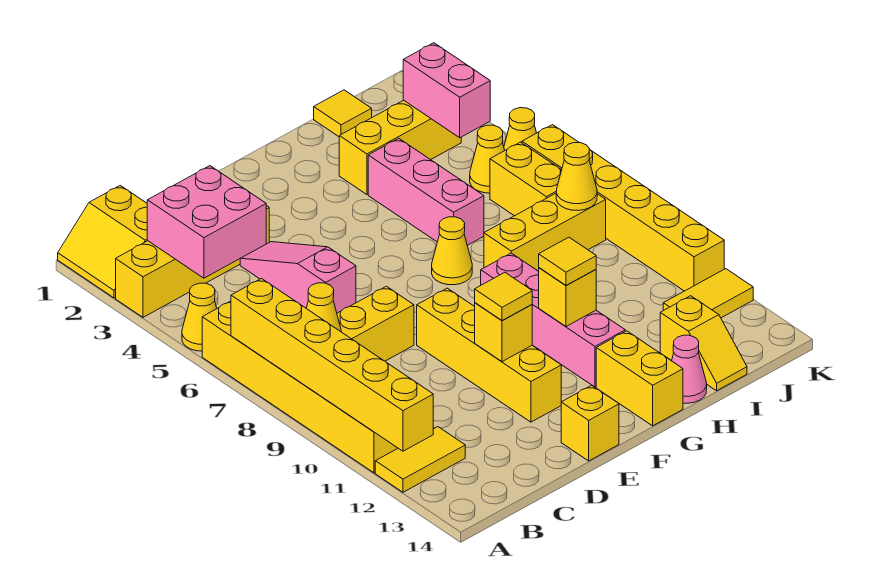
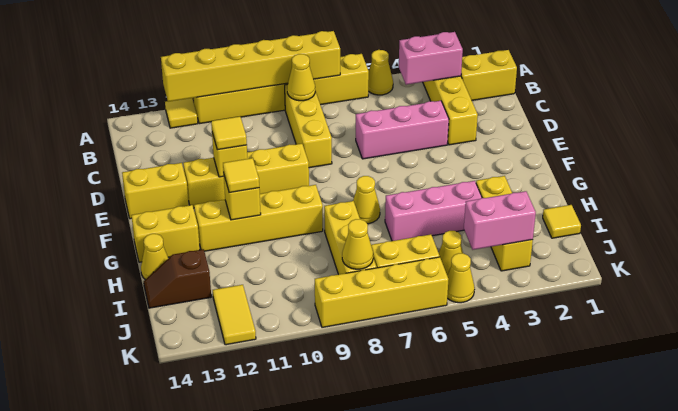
yellow tile A12:B12 level 1 -> yellow tile A12 level 1
pink brick B3:C4 level 2 -> pink brick B3:B4 level 2
pink slope D4:D6 level 1 top 6 -> pink brick D4:D6 level 1
yellow brick E14 level 1 -> yellow brick E13:E14 level 1
pink brick G9:G12 level 1 -> yellow brick G9:G12 level 1
pink cone H14 level 1 -> yellow cone H14 level 1
yellow slope I13:I14 level 1 top 13 -> brown slope I13:I14 level 1 top 13
yellow brick K6:K11 level 1 -> yellow brick K6:K9 level 1

